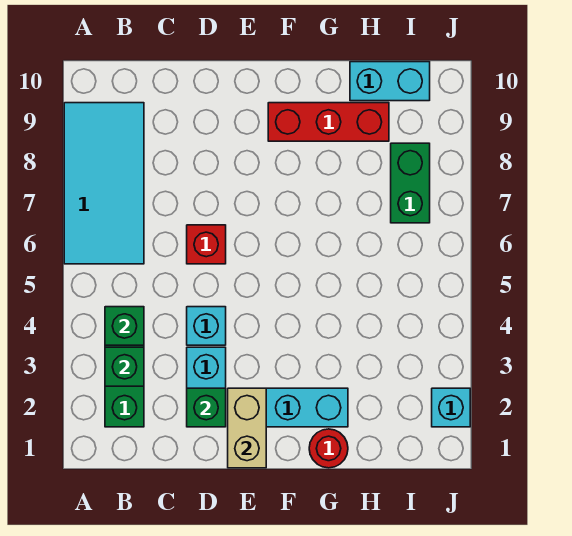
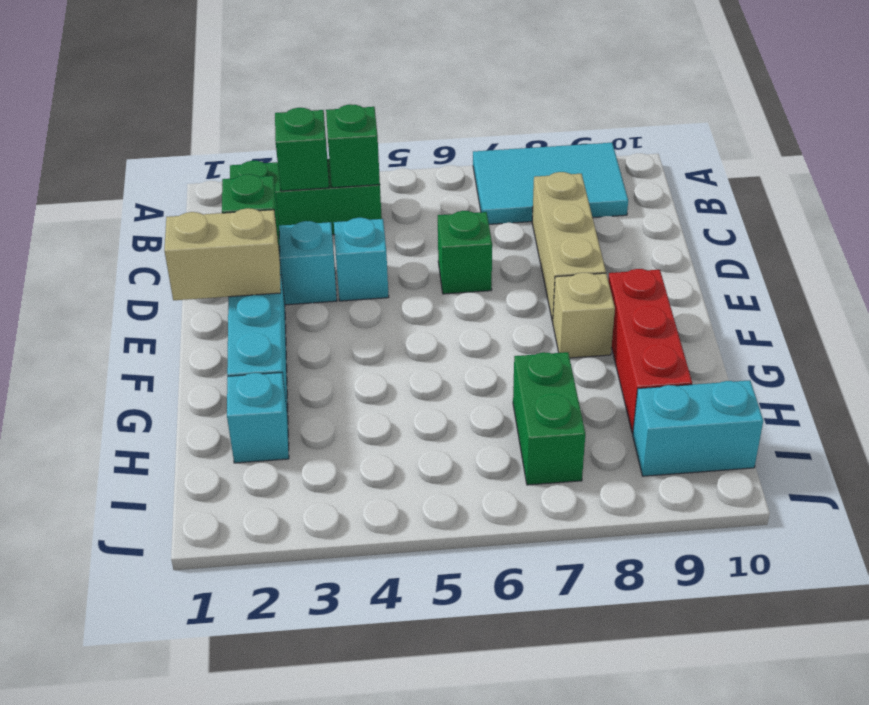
cyan tile A6:B9 level 1 -> cyan tile A7:B9 level 1
none -> tan brick C8:E8 level 1
red brick D6 level 1 -> green brick D6 level 1
none -> tan brick F8 level 1
red round brick G1 level 1 -> none
cyan brick H10:I10 level 1 -> cyan brick I9:I10 level 1
green brick I7:I8 level 1 -> green brick H7:I7 level 1
cyan brick J2 level 1 -> cyan brick H2 level 1

